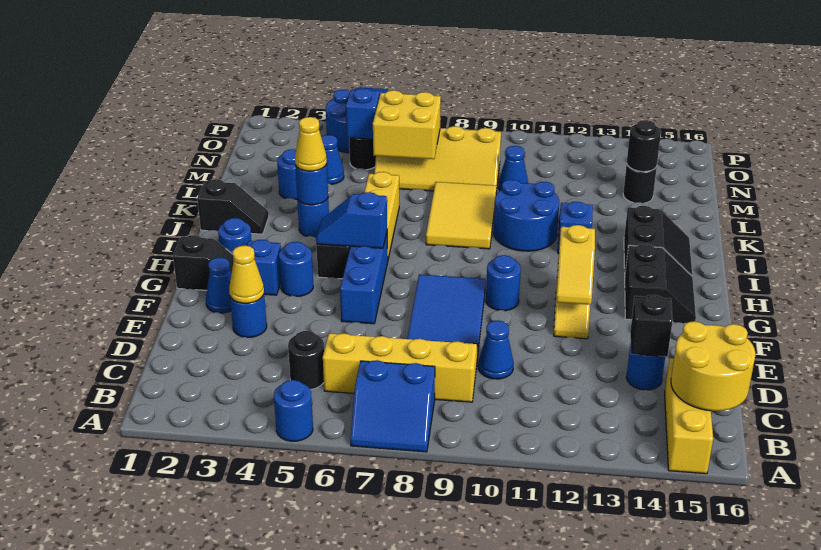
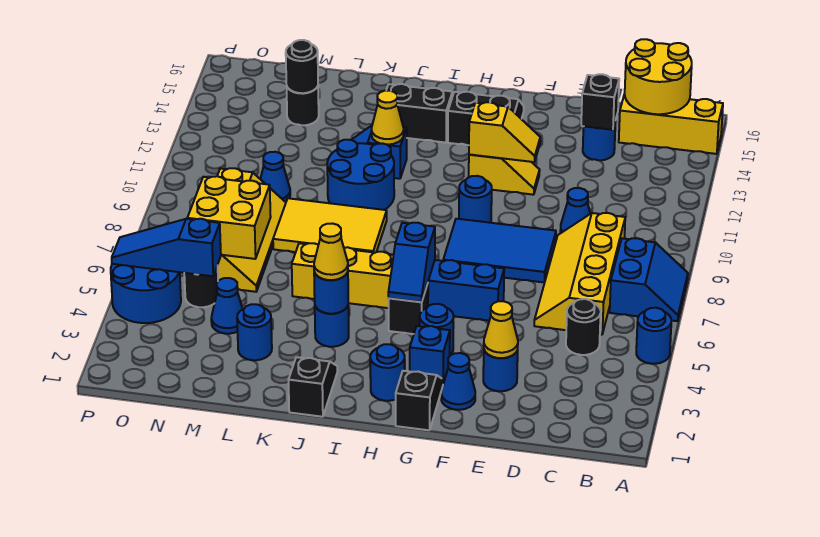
none -> yellow cone J12 level 2

